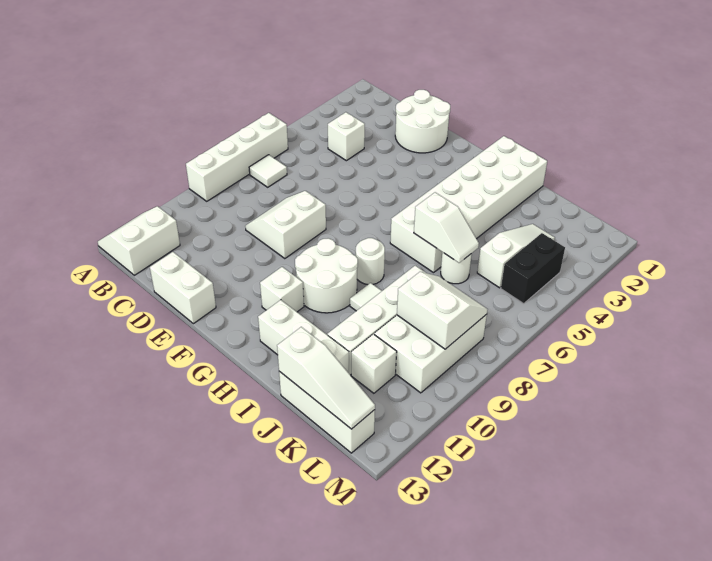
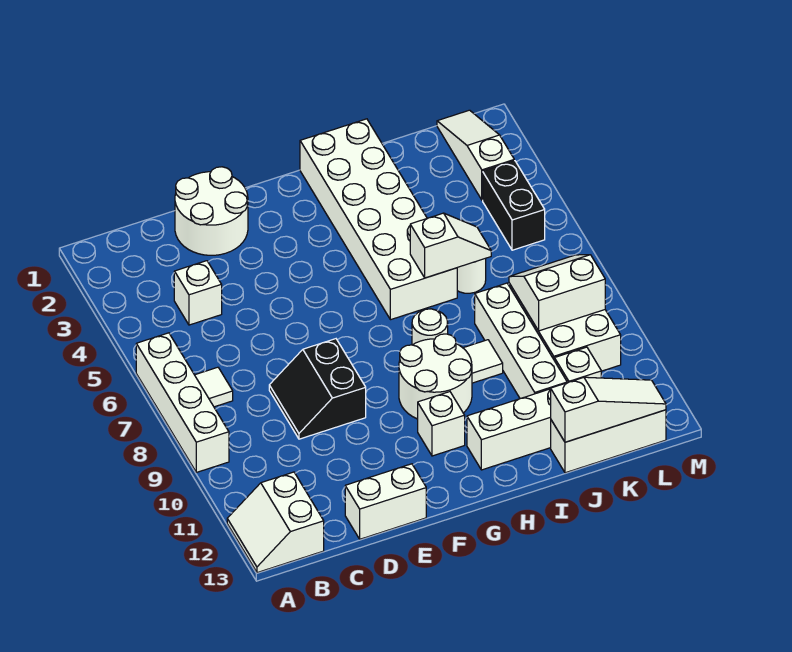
white slope D8:E9 level 1 top E -> black slope D8:E9 level 1 top E
white slope K3:K5 level 1 top 5 -> white slope L1:L3 level 1 top 3

